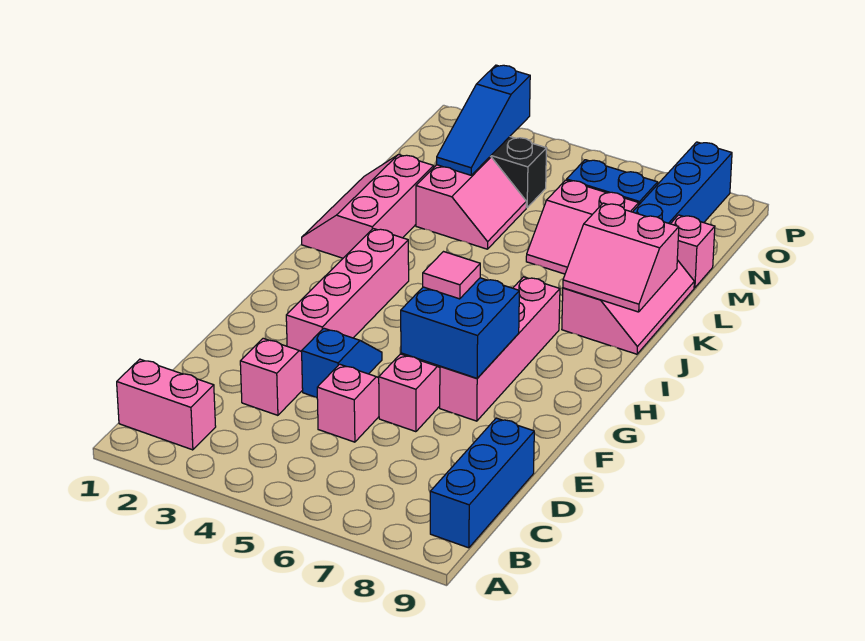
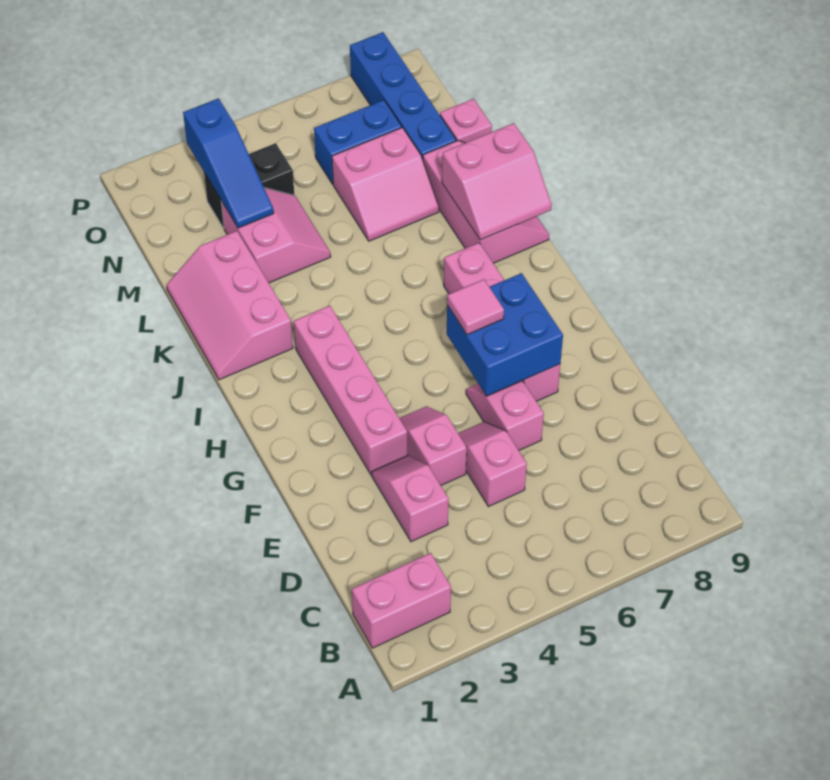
blue brick B9:D9 level 1 -> none
blue slope E4:F4 level 1 top E -> pink slope E4:F4 level 1 top E

